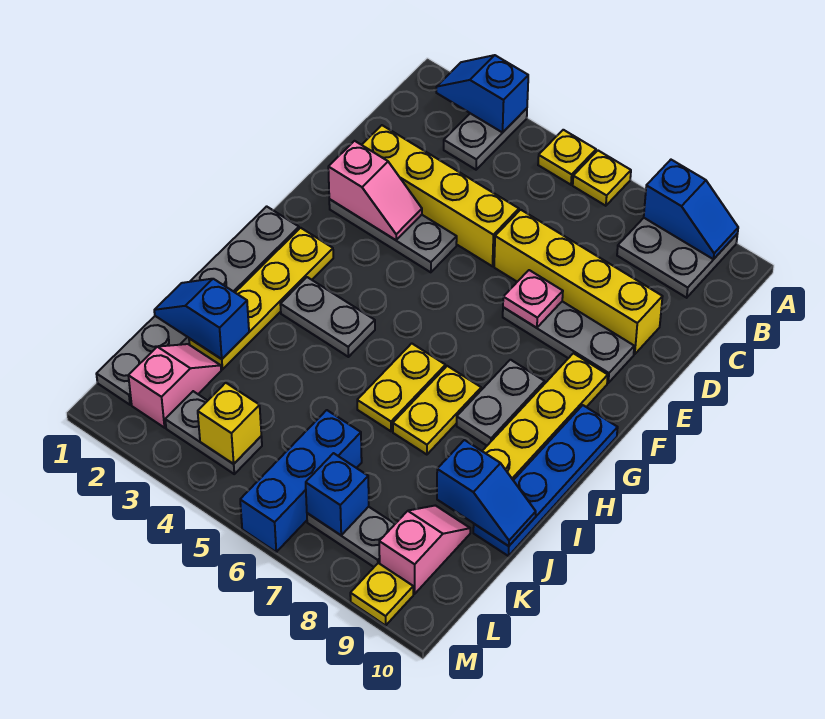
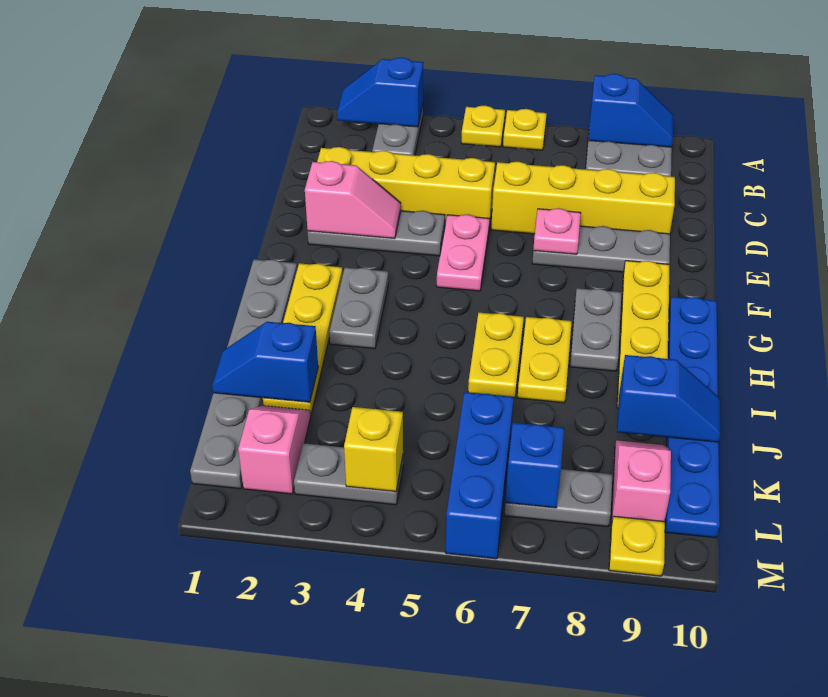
none -> pink plate E5:F5 level 1
blue plate G10:J10 level 1 -> blue plate G10:L10 level 1
grey plate H3:H4 level 1 -> grey plate G3:H3 level 1

